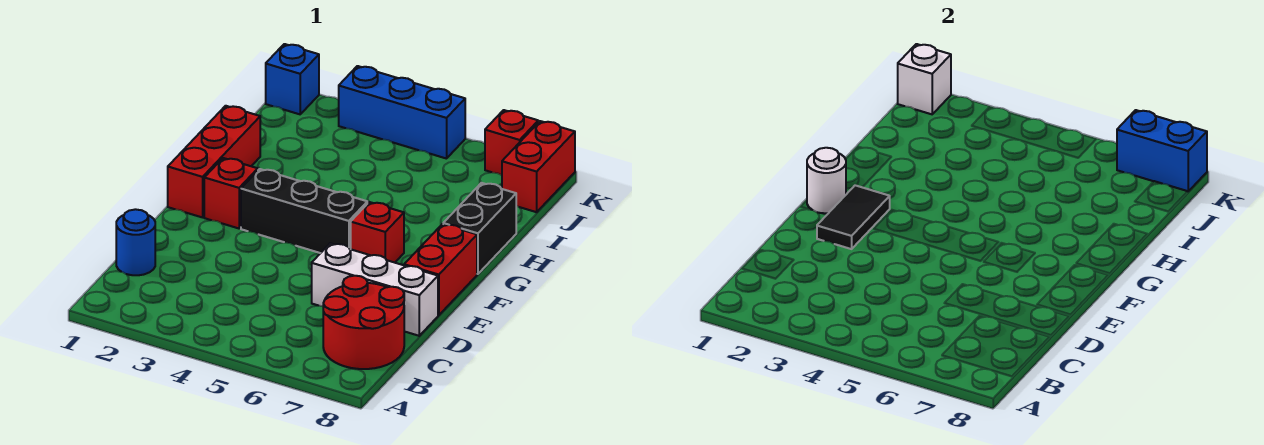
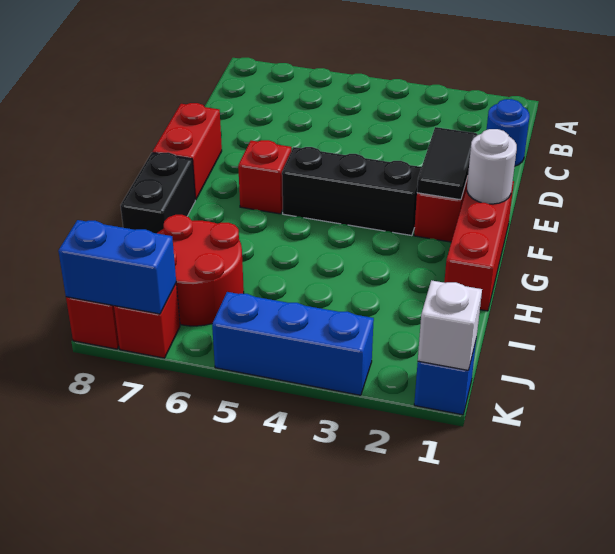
red round brick B7:C8 level 1 -> red round brick I6:J7 level 1
white brick D6:D8 level 1 -> none

